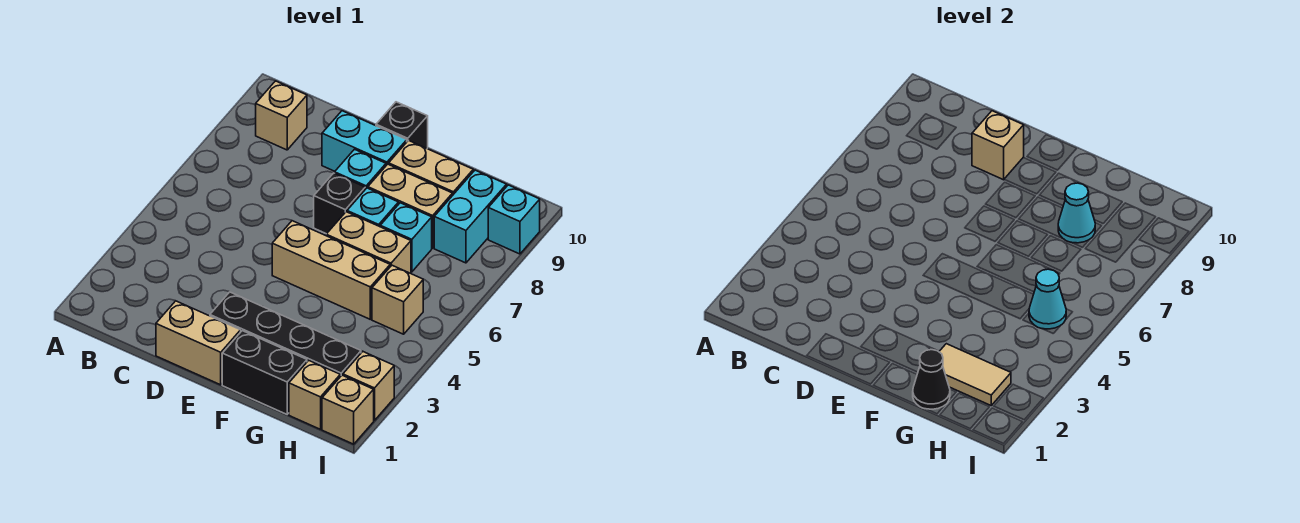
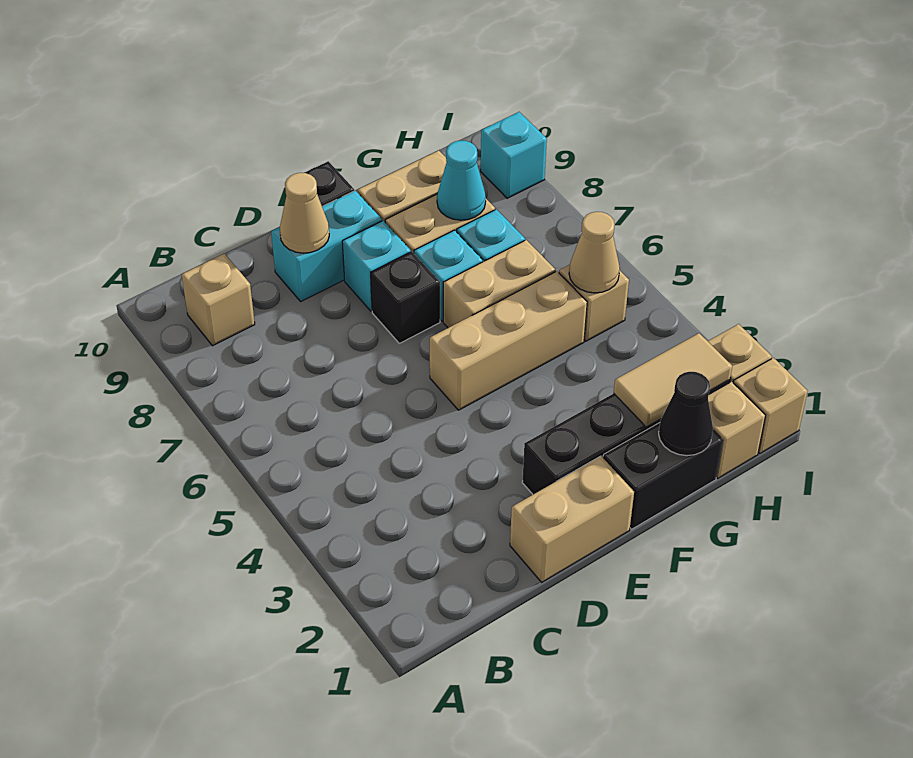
tan brick D9 level 2 -> tan cone D9 level 2
cyan cone H5 level 2 -> tan cone H5 level 2
cyan brick H8:H9 level 1 -> none

